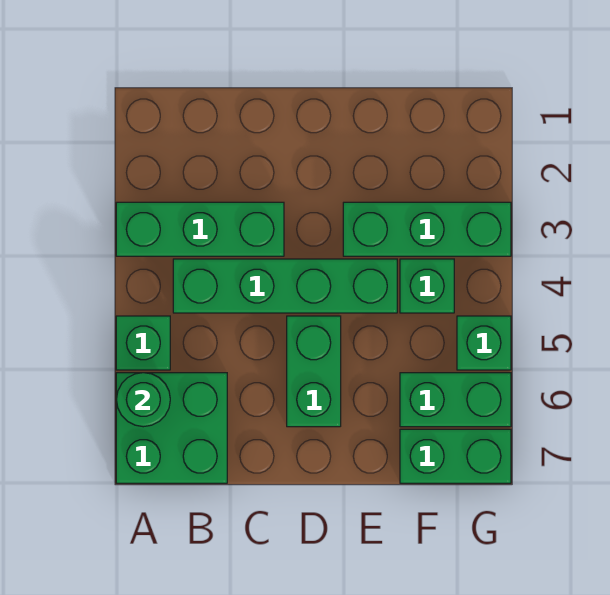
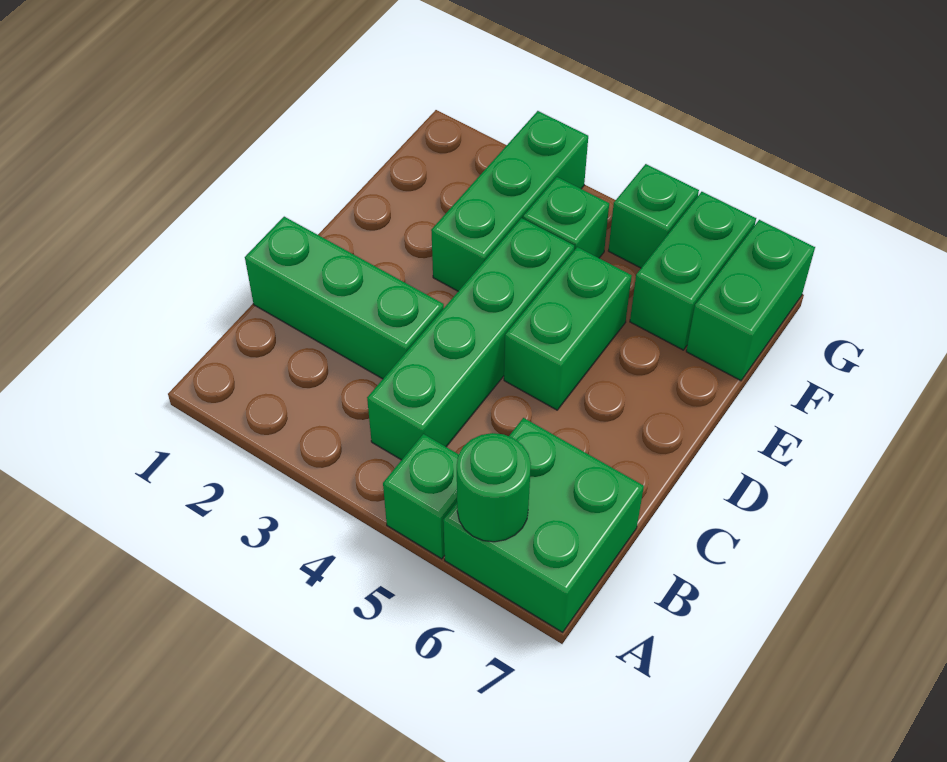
green brick A3:C3 level 1 -> green brick C1:C3 level 1
green brick D5:D6 level 1 -> green brick D5:E5 level 1

